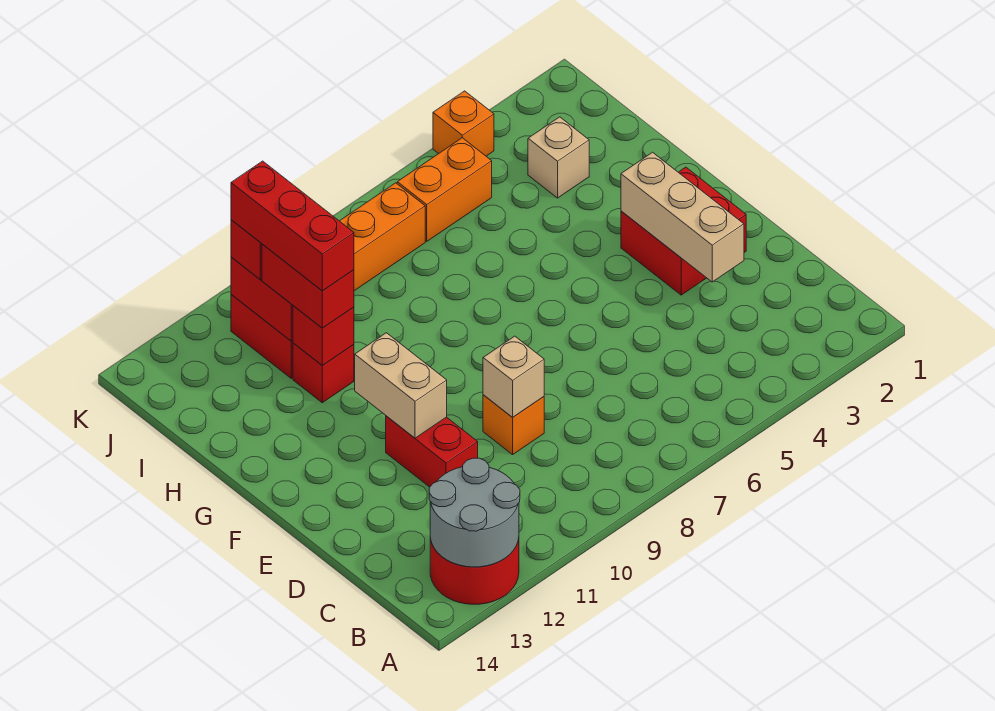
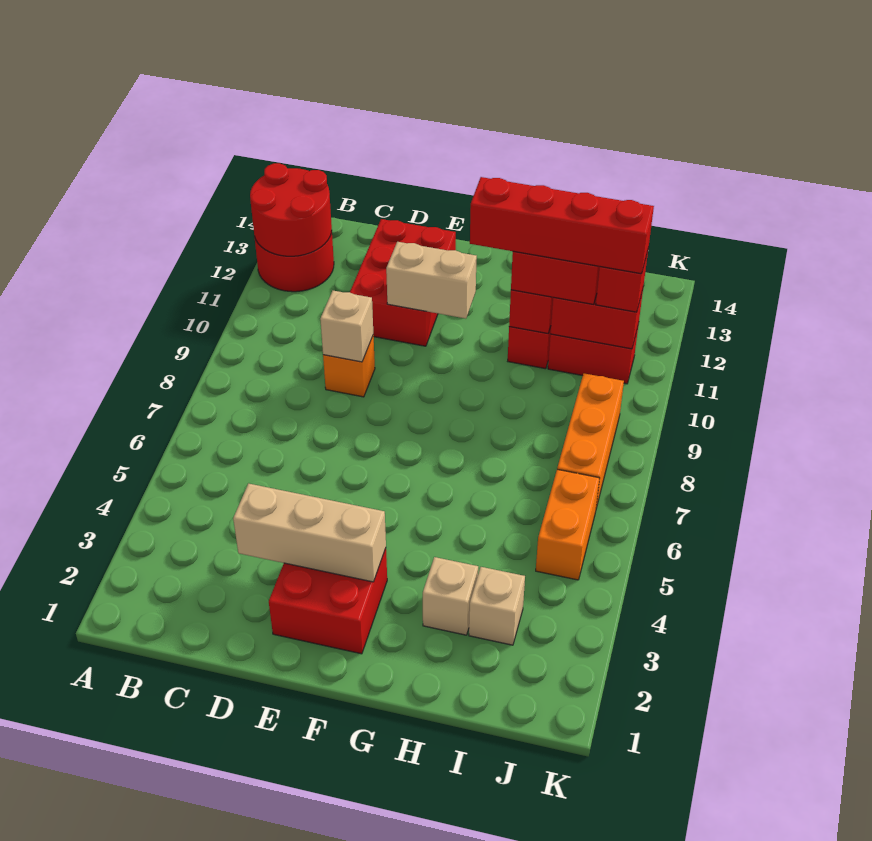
grey round brick A12:B13 level 2 -> red round brick A12:B13 level 2
red brick D11:E11 level 1 -> red brick D11:E13 level 1
none -> tan brick H3 level 1
red brick H11:J11 level 4 -> red brick G11:J11 level 4
orange brick K4 level 1 -> none

